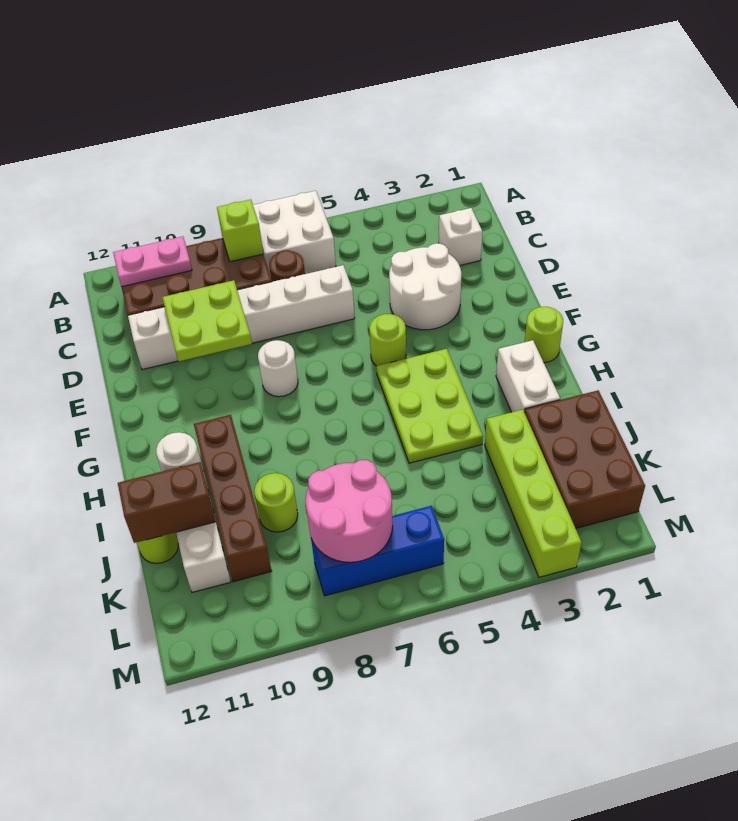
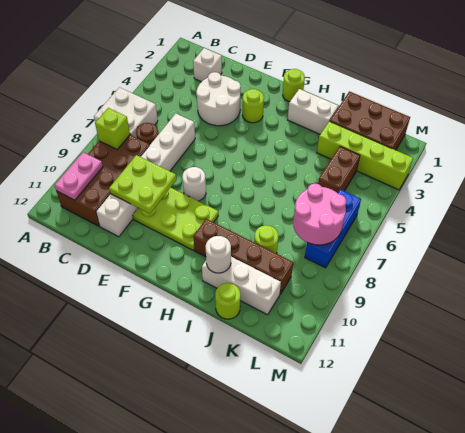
lime round brick F5 level 1 -> lime round brick F3 level 1
lime plate G4:I5 level 1 -> lime plate E9:G10 level 1
brown brick J11:J12 level 2 -> brown brick K4:K5 level 1

